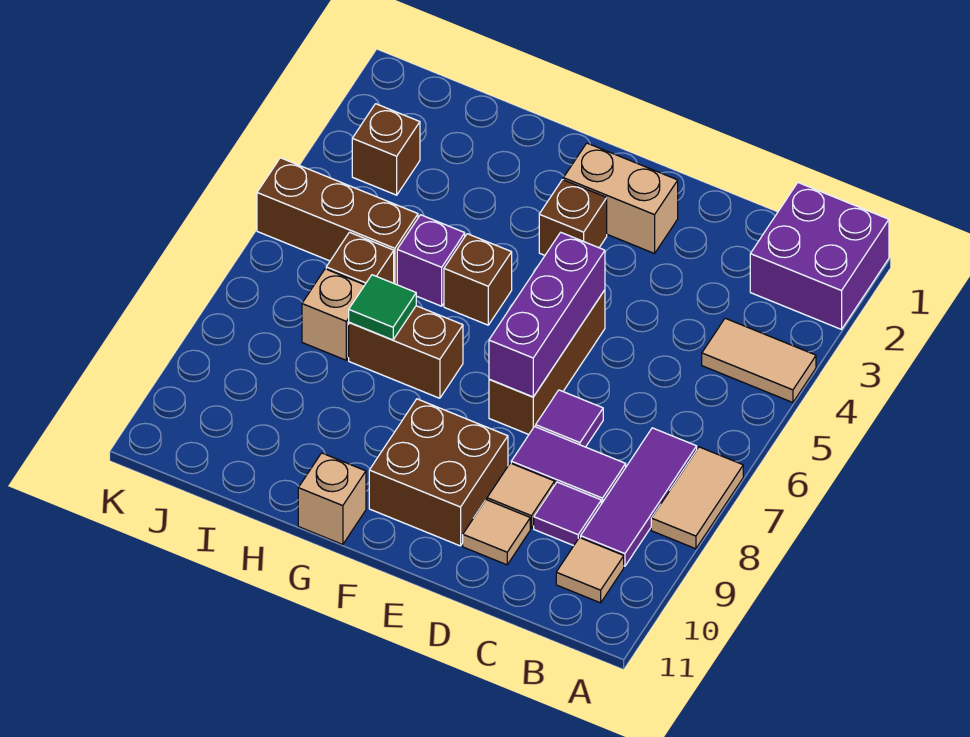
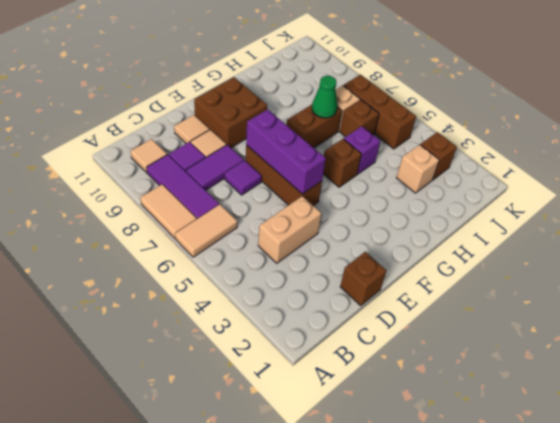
purple brick A1:B2 level 1 -> none
tan tile A4:B4 level 1 -> tan tile A6:B6 level 1
tan brick E2:F2 level 1 -> tan brick C4:D4 level 1
brown brick F3 level 1 -> brown brick D1 level 1
tan brick G11 level 1 -> tan brick I3 level 1
green tile H7 level 2 -> green cone H7 level 2
brown brick I5:K5 level 1 -> brown brick J5:J7 level 1

